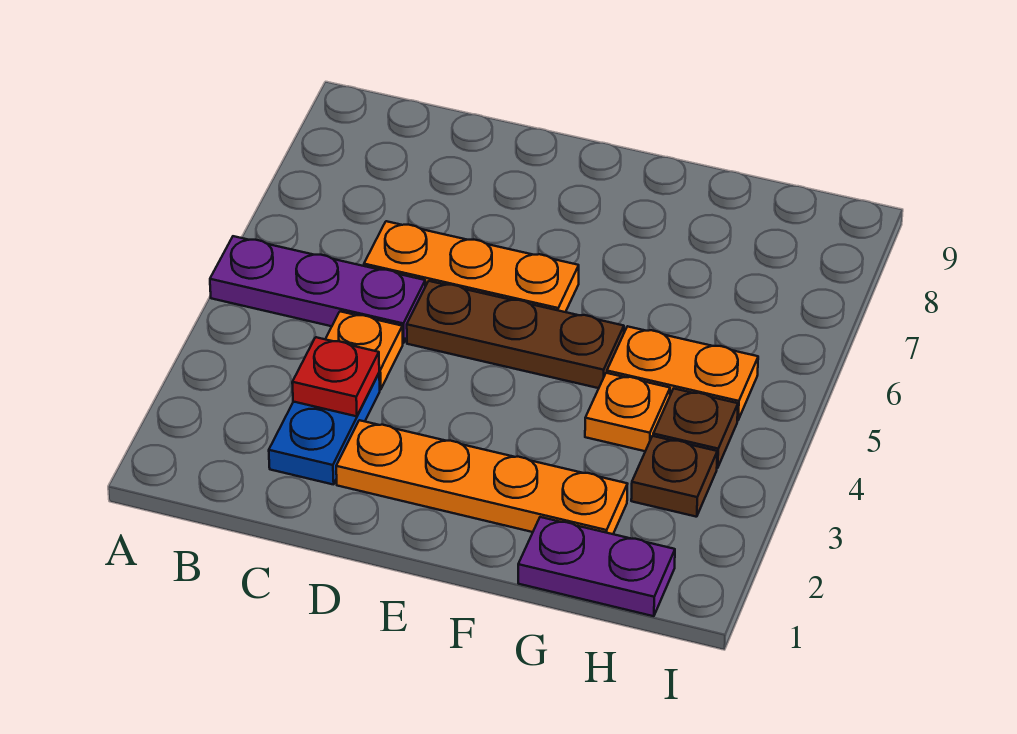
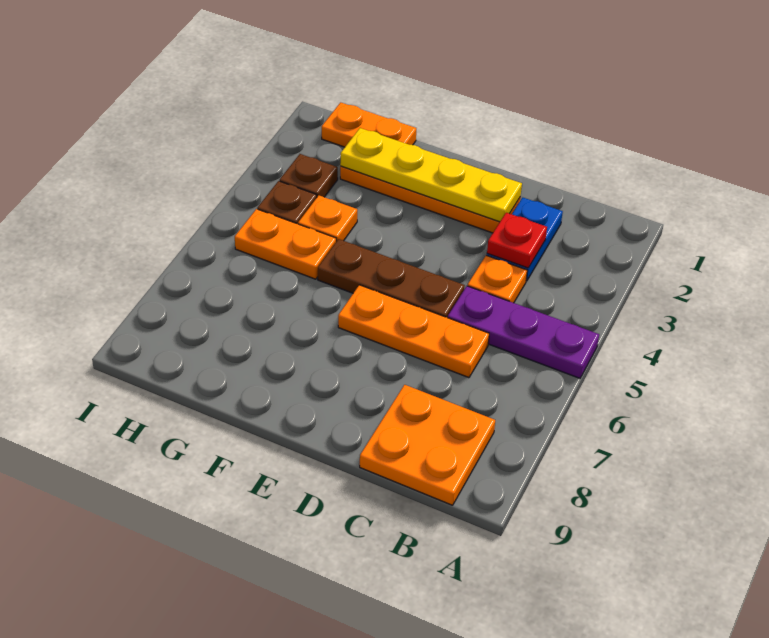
none -> orange plate B8:C9 level 1
none -> yellow plate D2:G2 level 2
purple plate G1:H1 level 1 -> orange plate G1:H1 level 1

